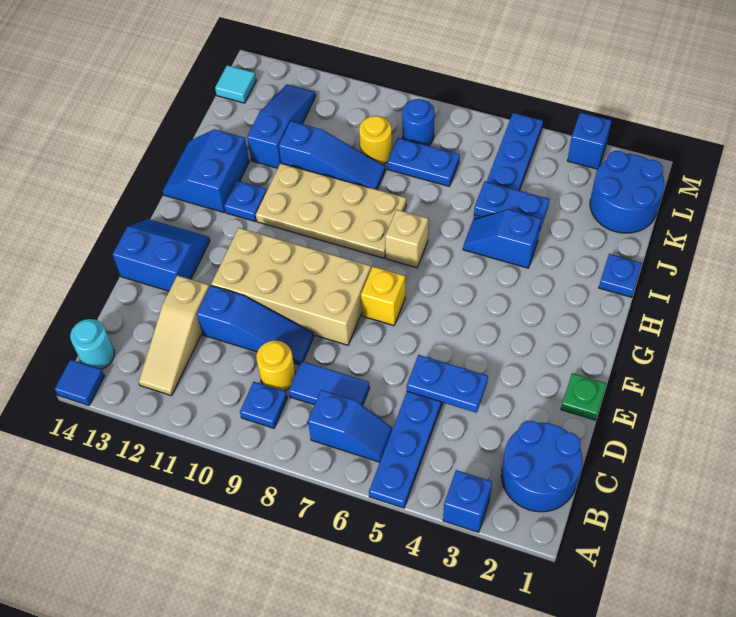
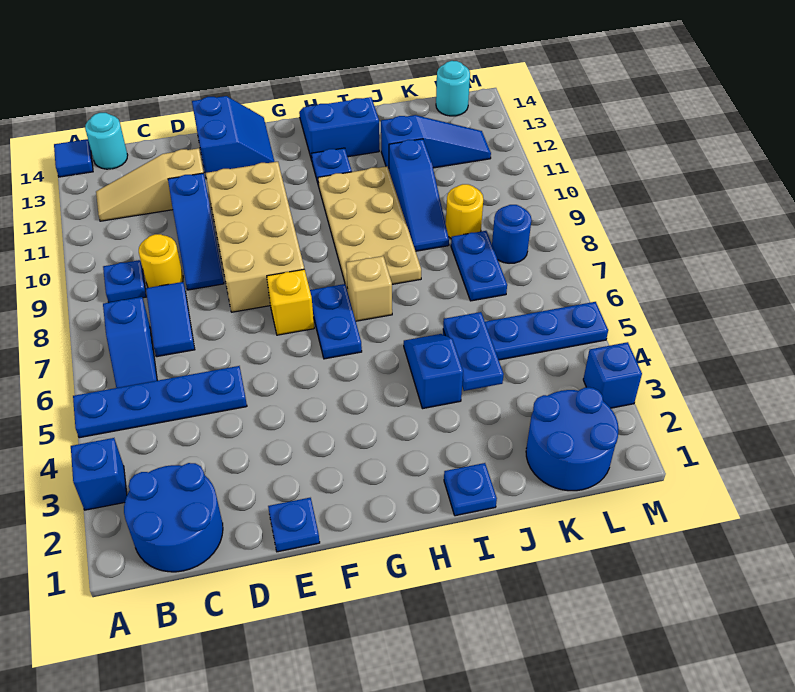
blue plate D4:D5 level 2 -> blue plate G6:G7 level 1
green plate E1 level 1 -> blue plate E1 level 1
cyan tile L14 level 1 -> cyan round brick L14 level 1

